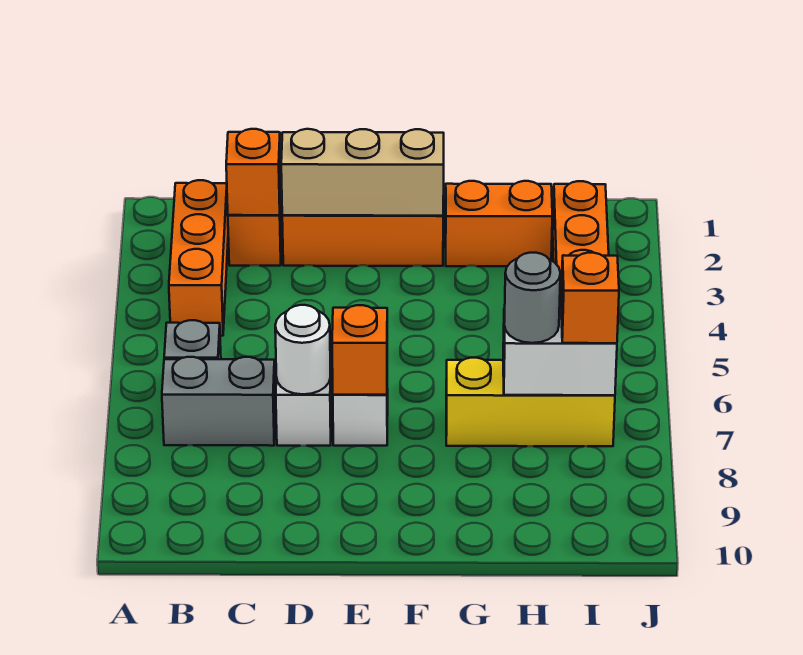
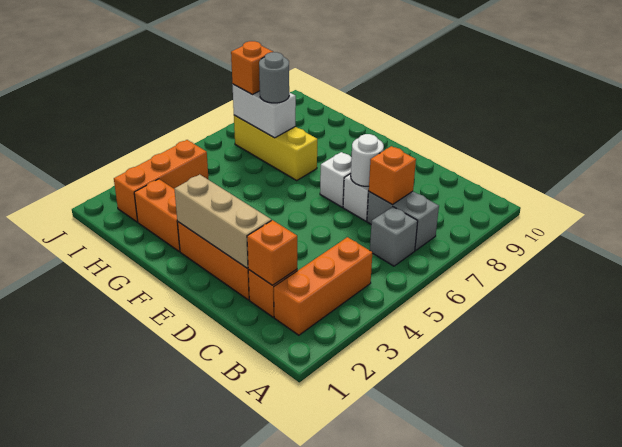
orange brick E7 level 2 -> orange brick C7 level 2

